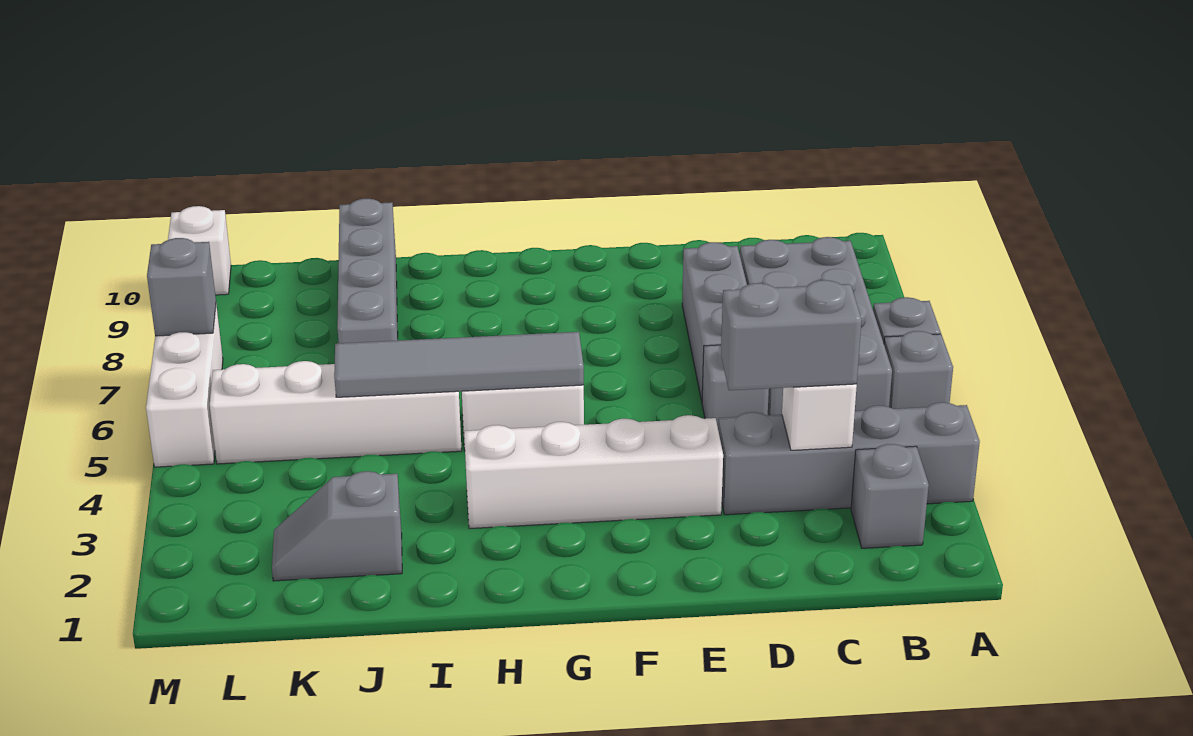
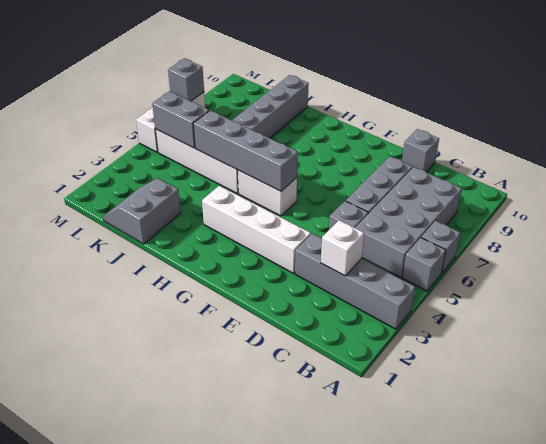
grey brick B2 level 1 -> grey brick D10 level 1
grey brick C3:D3 level 3 -> grey brick K5:L5 level 2
grey tile G5:J5 level 2 -> grey brick G5:J5 level 2
grey slope J2:K2 level 1 top J -> grey slope J1:K2 level 1 top J
white brick M10 level 1 -> none

